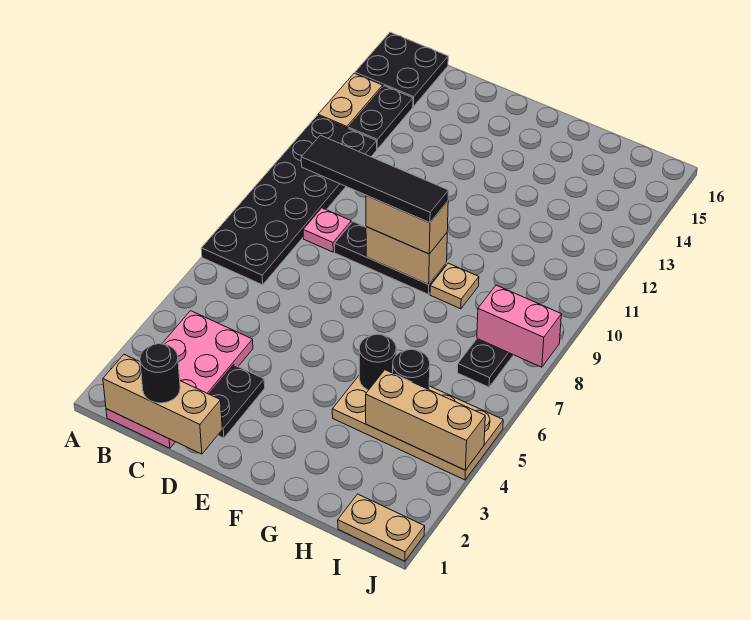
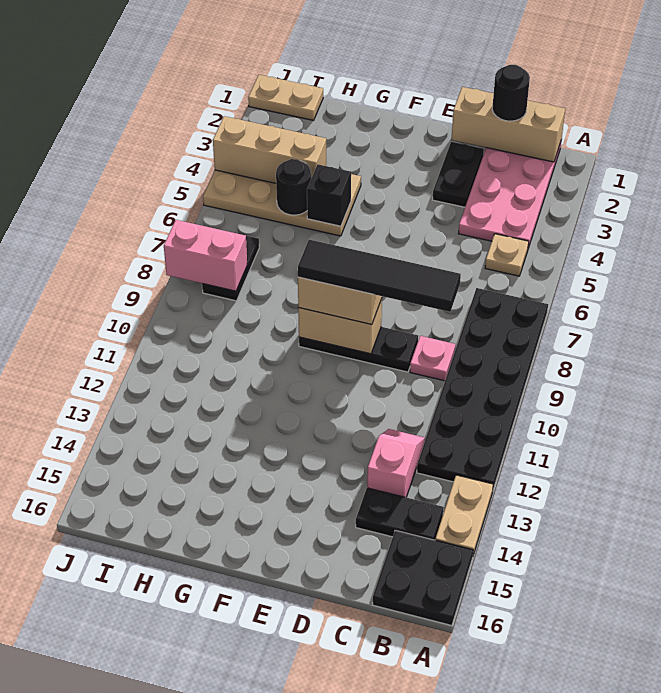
black plate B13:B14 level 1 -> black plate B14:C14 level 1
none -> pink slope C12:C13 level 1 top 13
black round brick G5 level 2 -> black brick G5 level 2
tan plate G9 level 1 -> tan plate B5 level 1

